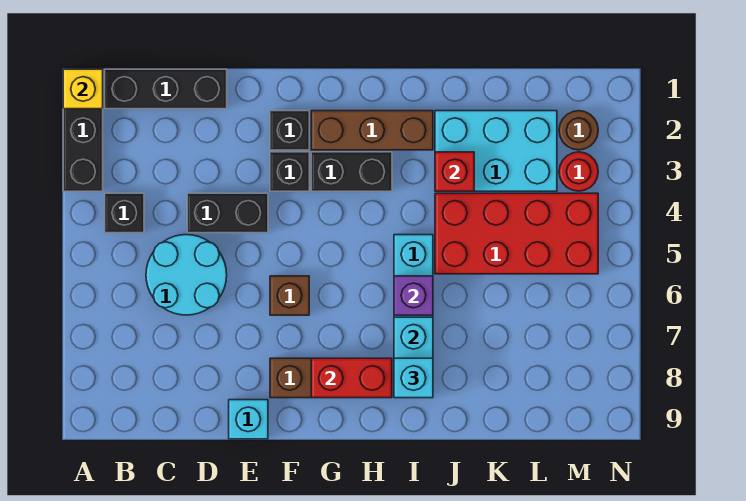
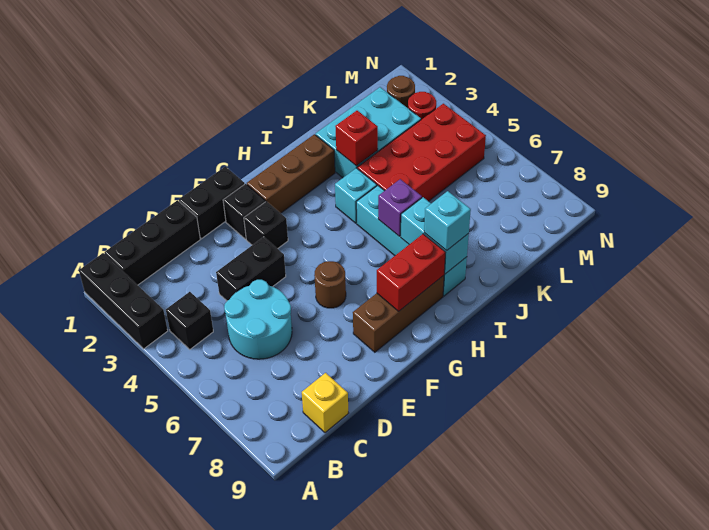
yellow brick A1 level 2 -> yellow brick C9 level 1
cyan brick E9 level 1 -> cyan brick I4 level 1
brown brick F6 level 1 -> brown round brick F6 level 1
black brick G3:H3 level 1 -> black brick E1:F1 level 1

